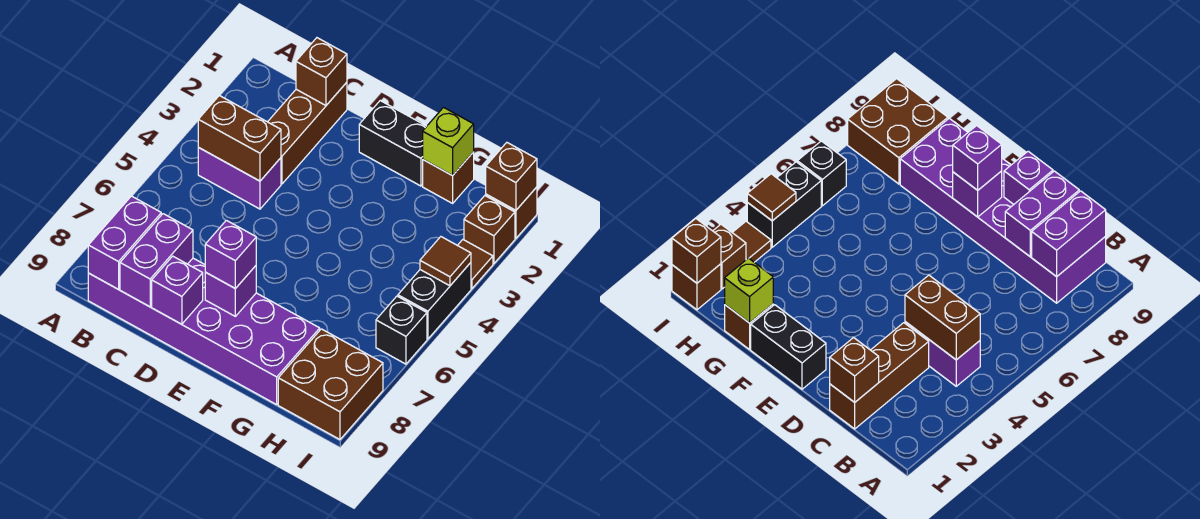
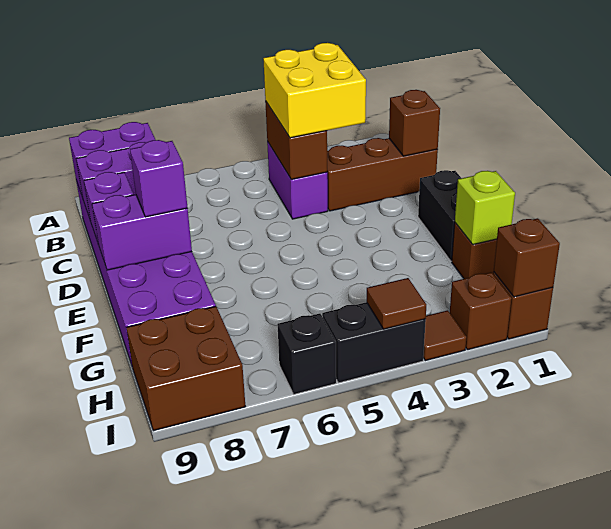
none -> yellow brick B3:C4 level 3
purple brick E8 level 2 -> purple brick E8:E9 level 2

